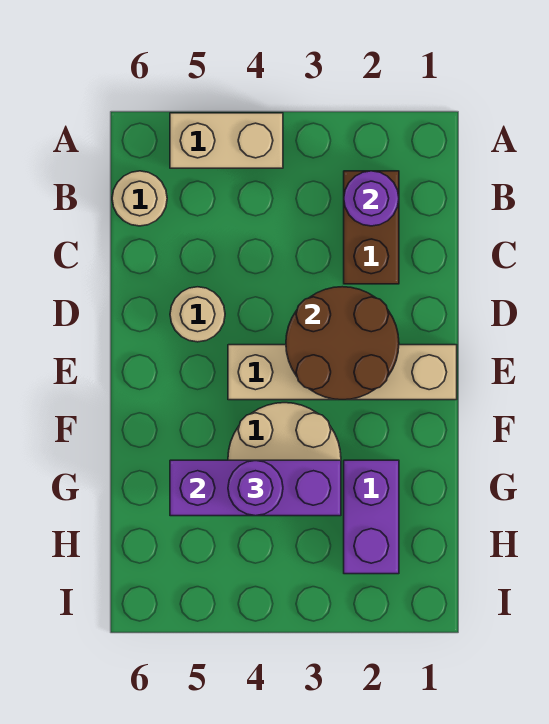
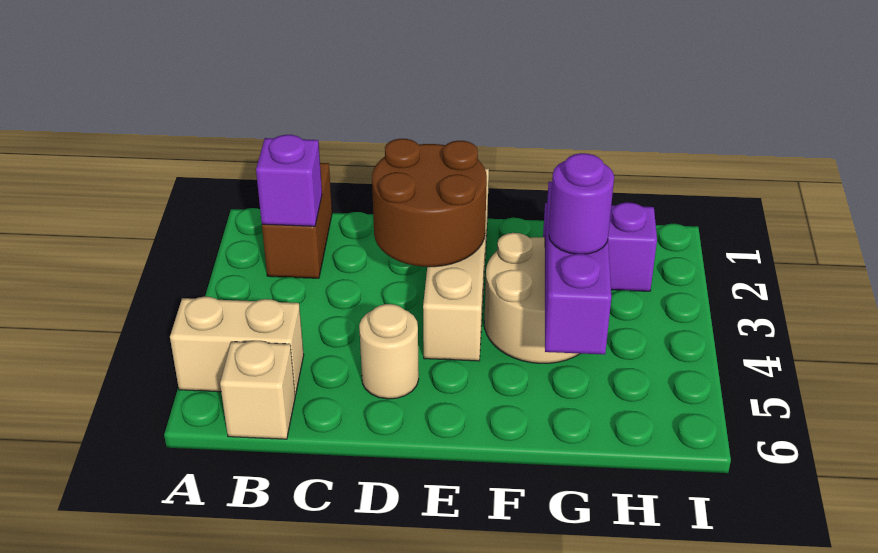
tan brick A4:A5 level 1 -> tan brick A5:B5 level 1
brown brick B2:C2 level 1 -> brown brick B1:B2 level 1
purple round brick B2 level 2 -> purple brick B2 level 2
tan round brick B6 level 1 -> tan brick B6 level 1

